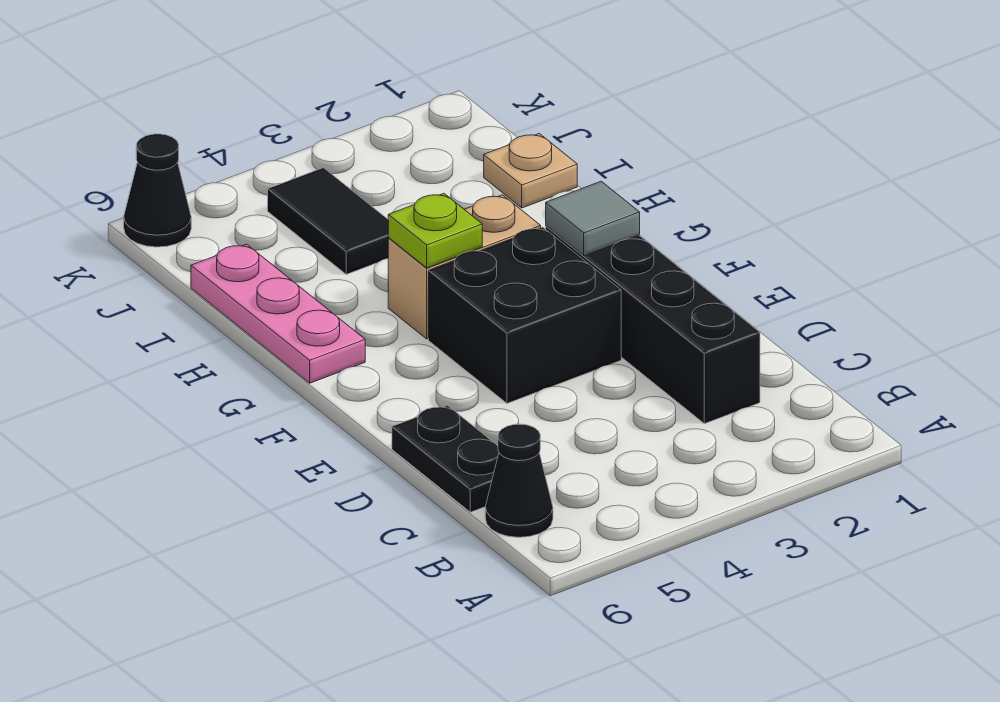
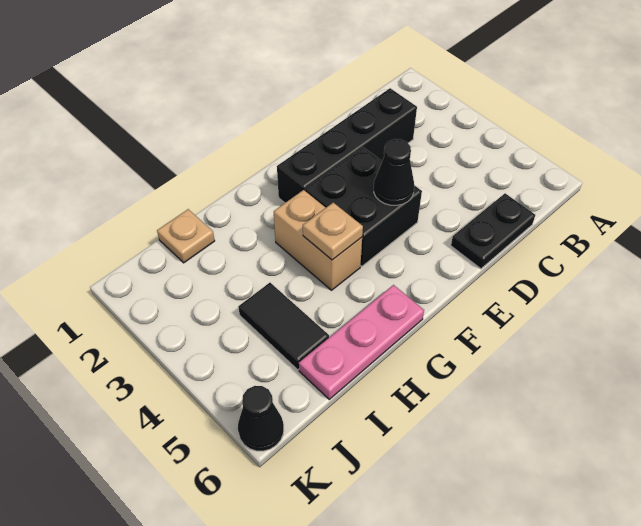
black cone B6 level 1 -> black cone E4 level 2
grey tile F2 level 2 -> none
lime plate G4 level 2 -> tan plate G4 level 2
black tile I4:J4 level 1 -> black tile I4:I5 level 1

